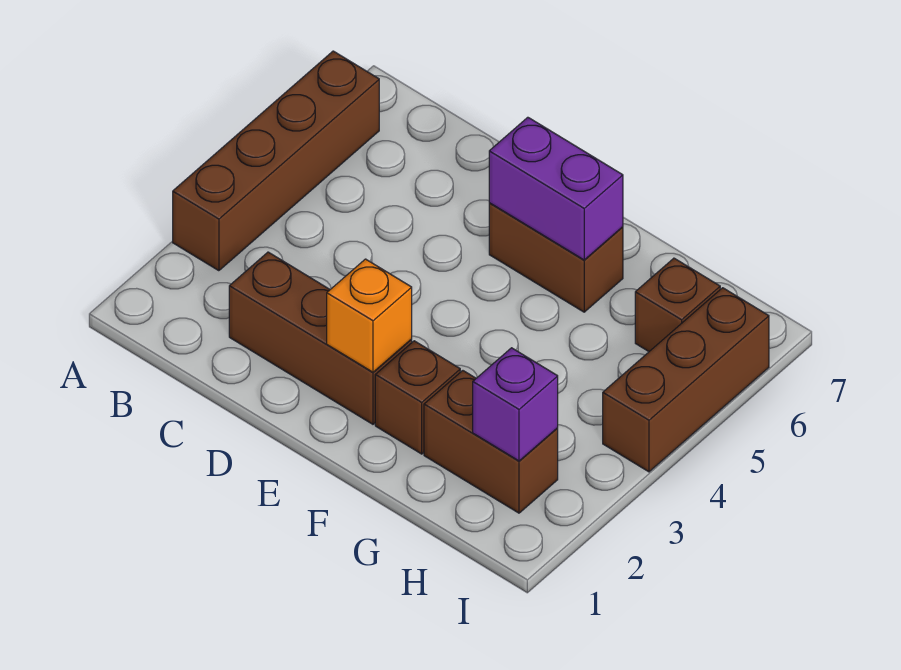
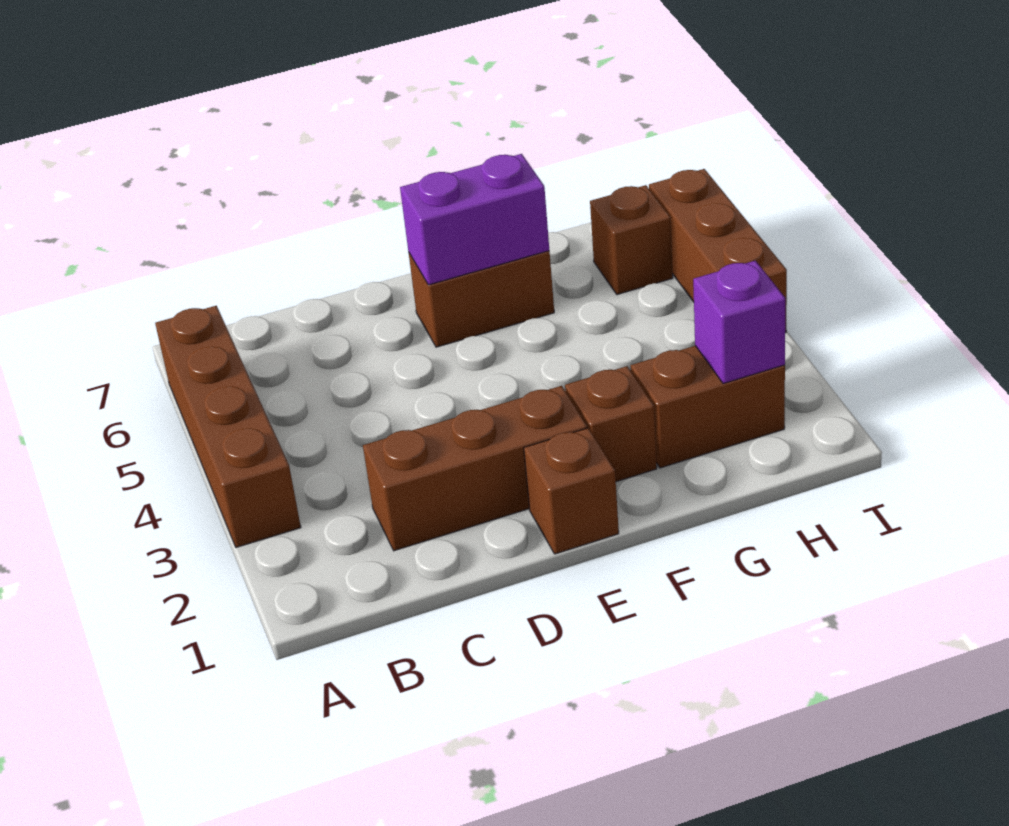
none -> brown brick E1 level 1
orange brick E2 level 2 -> none

